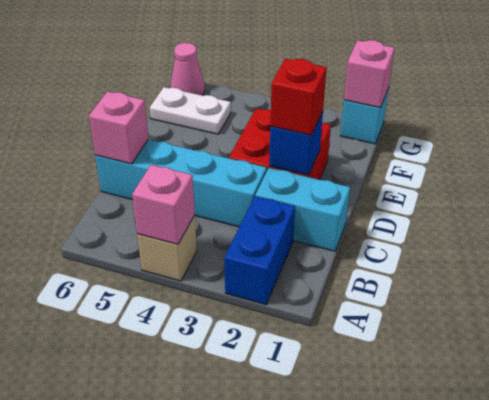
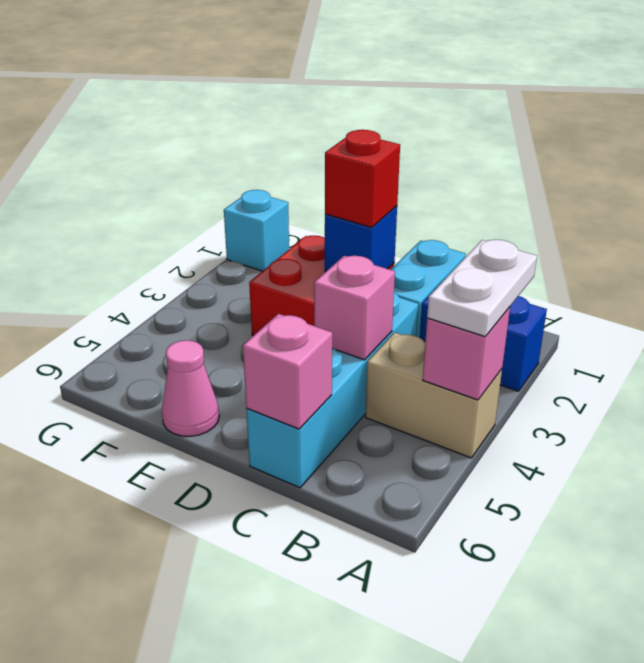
tan brick A4 level 1 -> tan brick A4:B4 level 1
white plate F5:F6 level 1 -> white plate A3:A4 level 3
pink brick G1 level 2 -> pink brick C4 level 2
pink cone G6 level 1 -> pink cone E6 level 1

